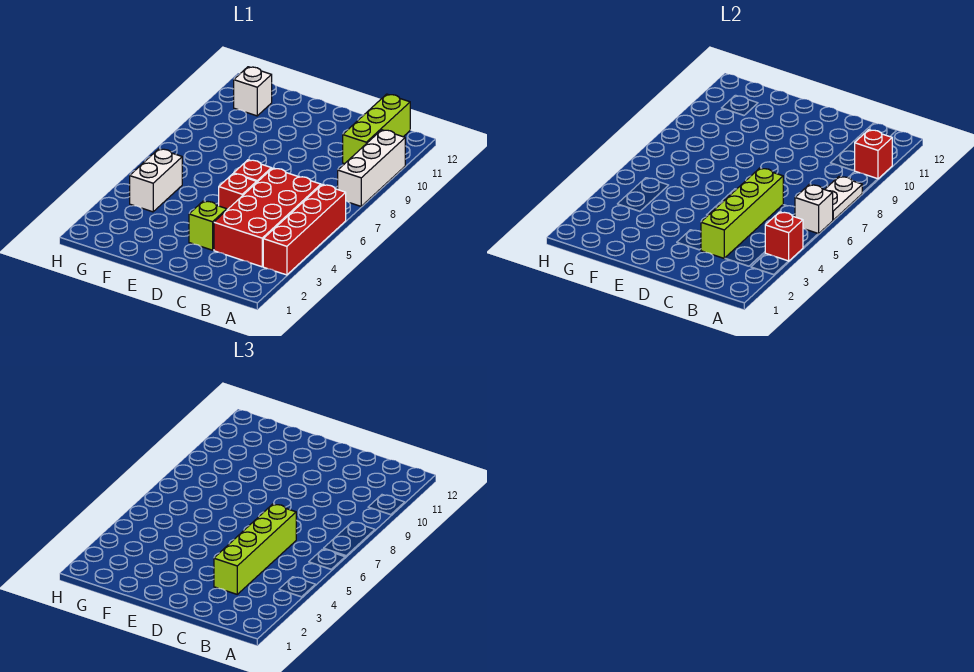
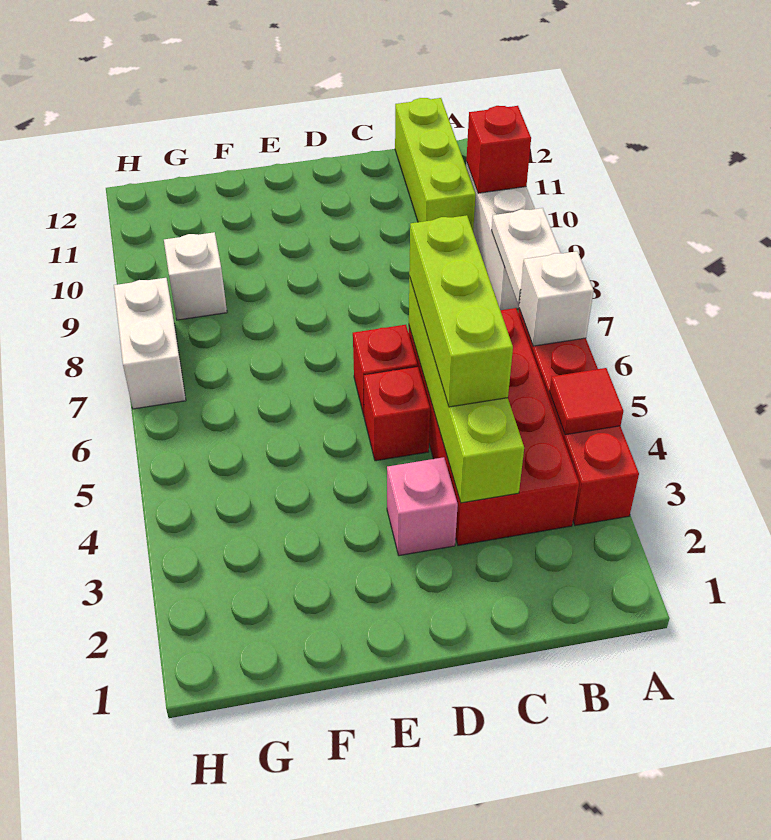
red brick A4 level 2 -> red tile A4 level 2
lime brick C3:C6 level 3 -> lime brick C4:C6 level 3
lime brick D3 level 1 -> pink brick D3 level 1
white brick G4:G5 level 1 -> white brick H7:H8 level 1
white brick G11 level 1 -> white brick G9 level 1

